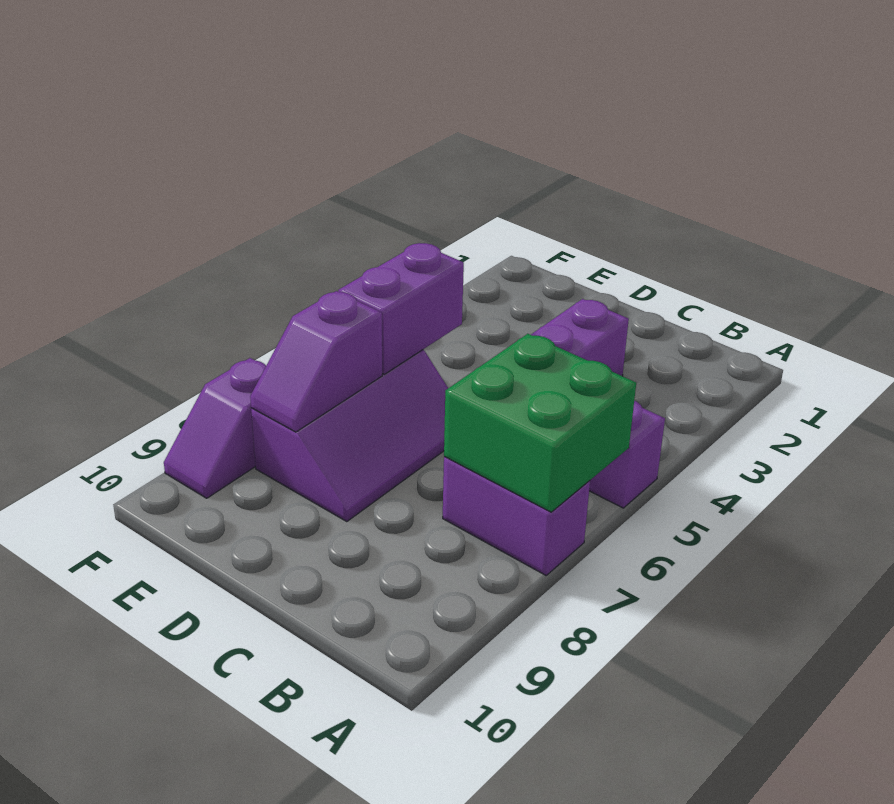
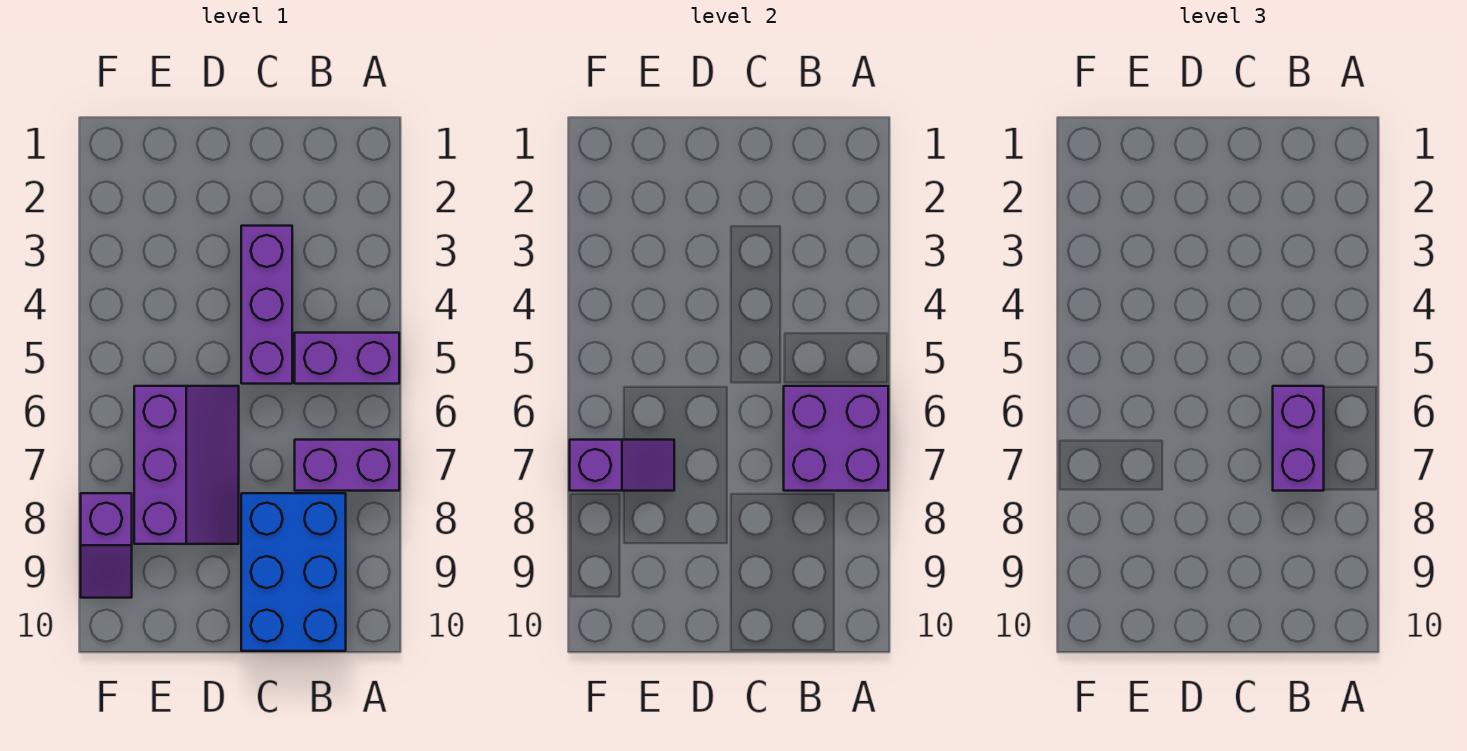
green brick A6:B7 level 2 -> purple brick A6:B7 level 2
none -> blue brick B8:C10 level 1
purple brick E5:E6 level 2 -> purple brick B6:B7 level 3
purple slope E7:E8 level 2 top 7 -> purple slope E7:F7 level 2 top F

